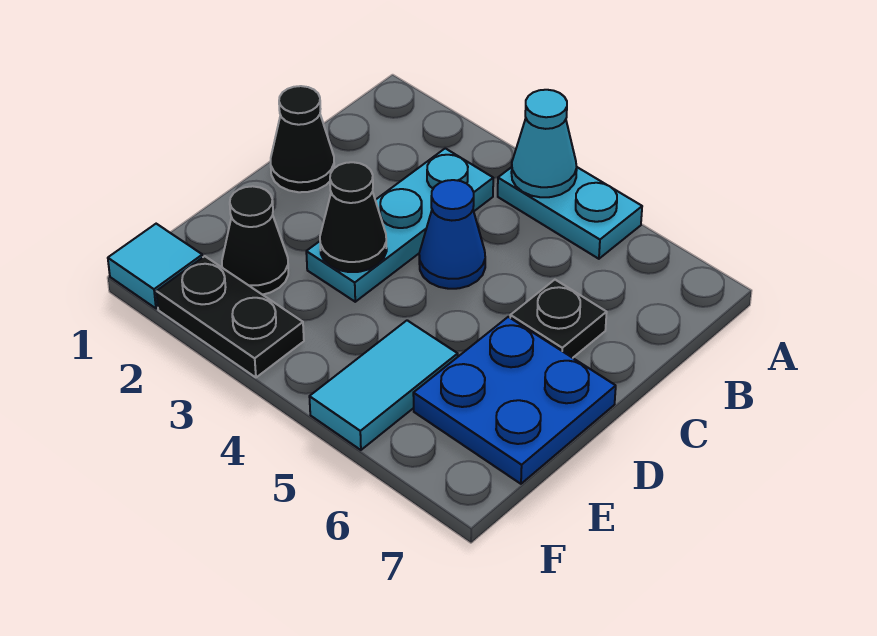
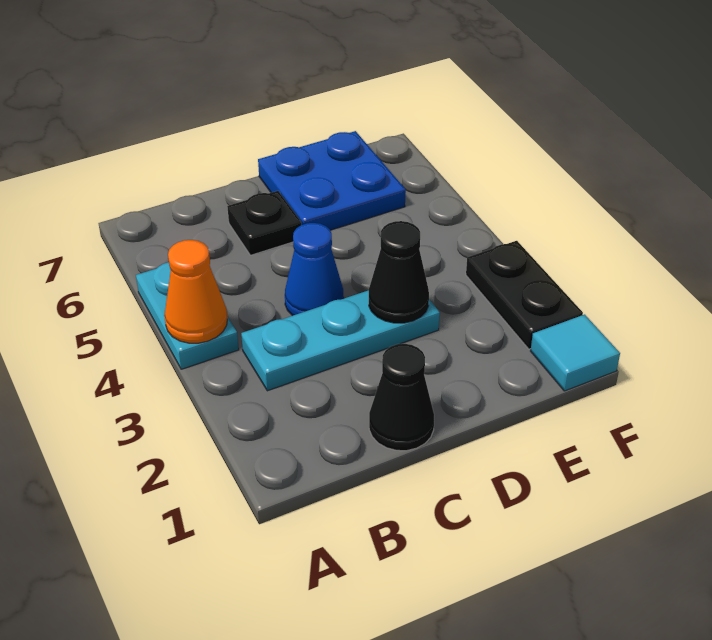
cyan cone A4 level 2 -> orange cone A4 level 2
black cone E2 level 1 -> none
cyan tile E5:F5 level 1 -> none

